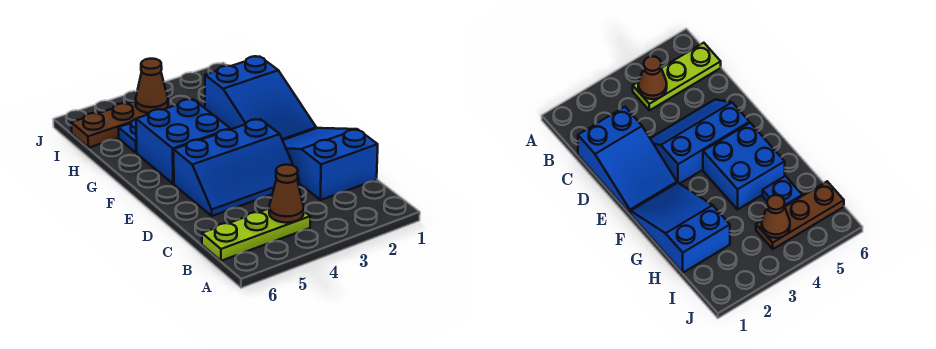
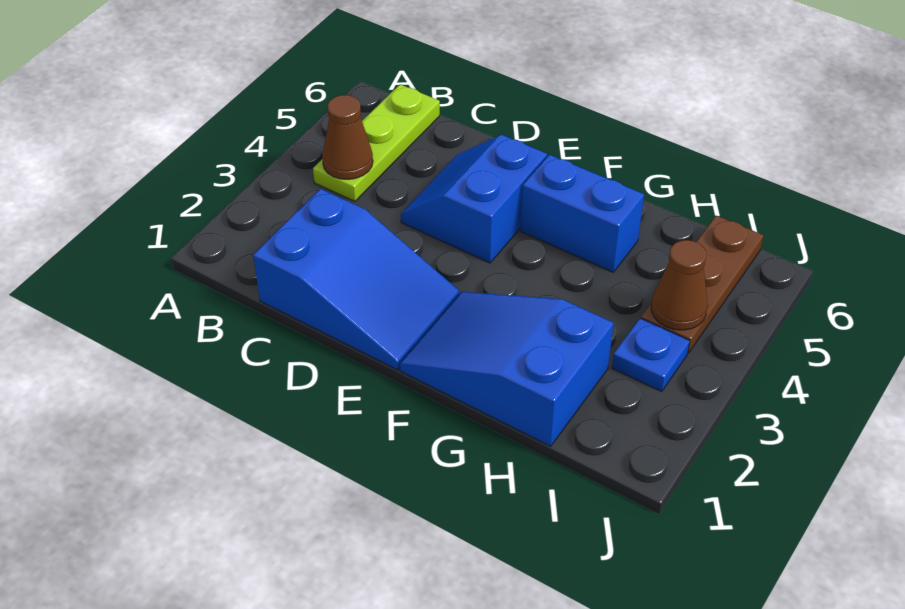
blue slope D3:E5 level 1 top E -> blue slope D4:E5 level 1 top E
blue brick F4:G5 level 1 -> blue brick F5:G5 level 1
blue plate H5 level 1 -> blue plate I3 level 1

